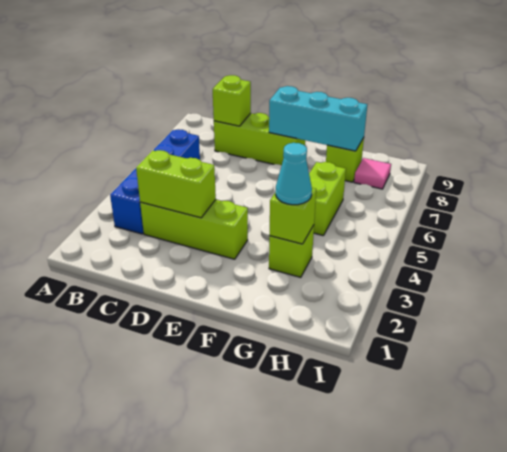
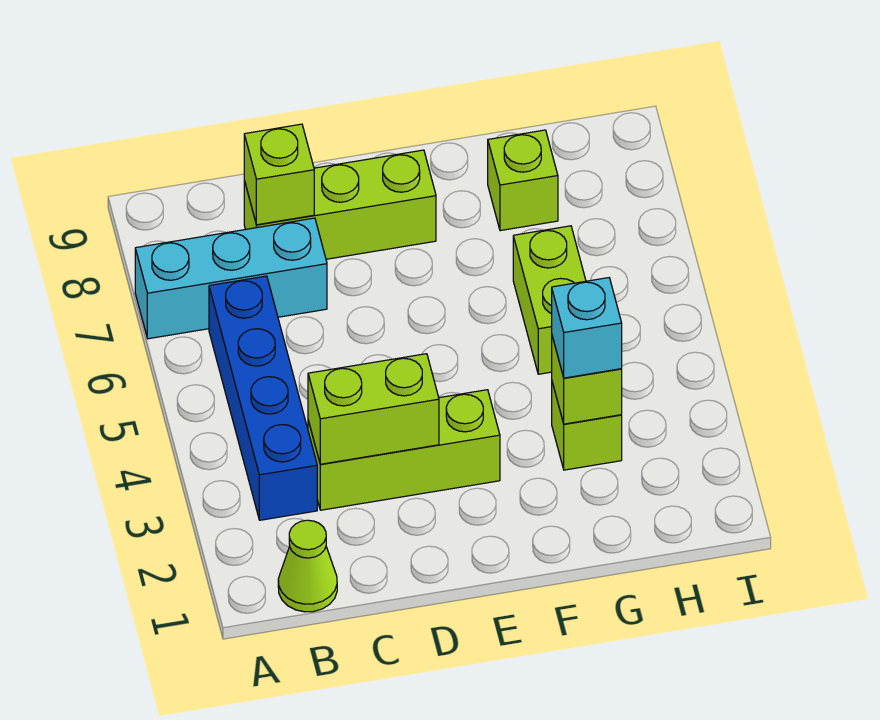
none -> lime cone B1 level 1
cyan brick E8:G8 level 2 -> cyan brick A7:C7 level 1
cyan cone G3 level 3 -> cyan brick G3 level 3
pink tile H8 level 1 -> none

